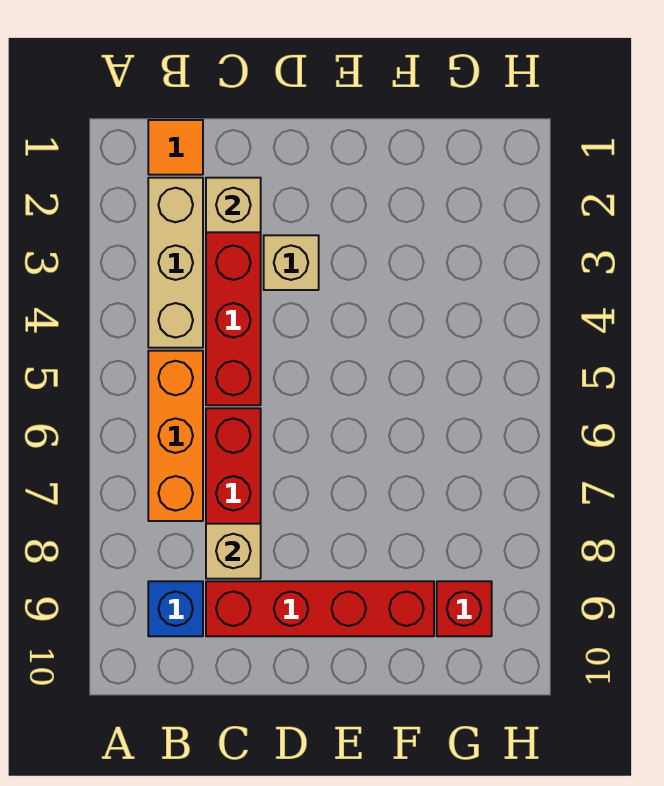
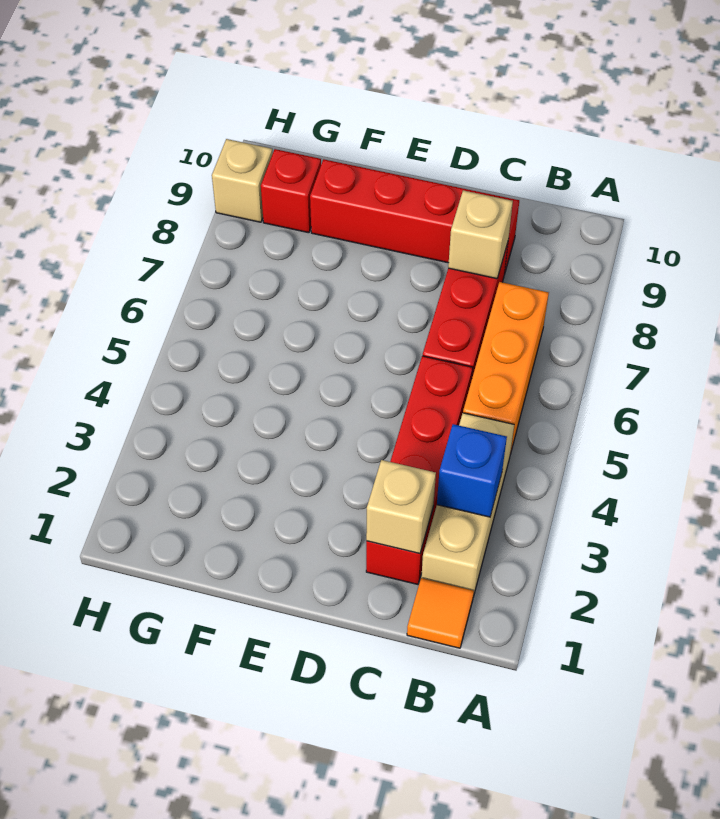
blue brick B9 level 1 -> blue brick B3 level 2
tan brick D3 level 1 -> tan brick H9 level 1

